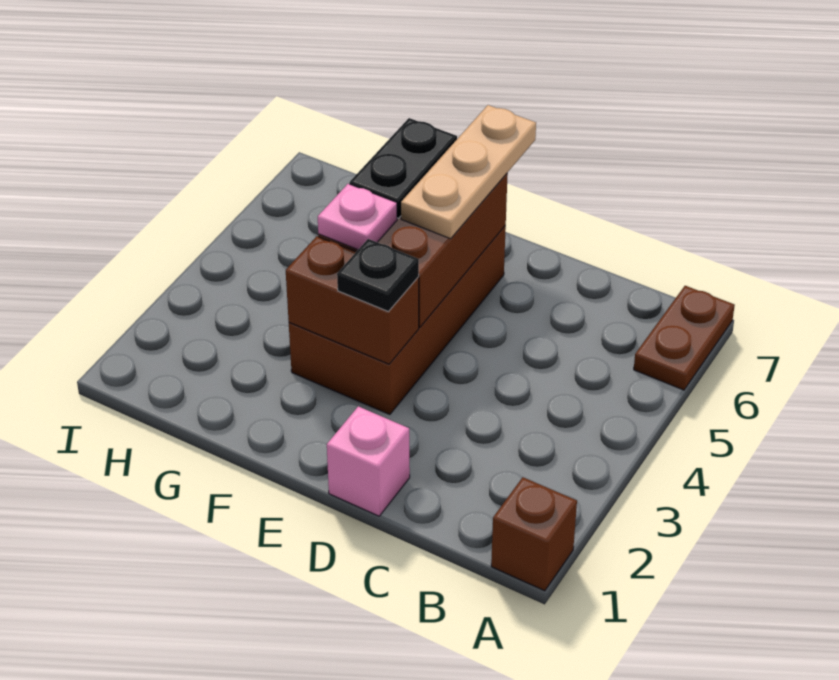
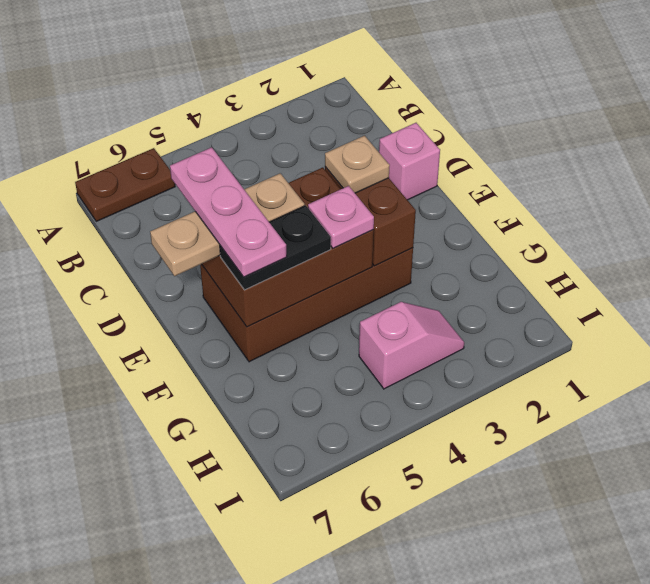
brown brick A1 level 1 -> none
none -> pink plate D6:F6 level 4
black plate E3 level 3 -> tan plate E3 level 3
none -> pink slope H3:H4 level 1 top 4

